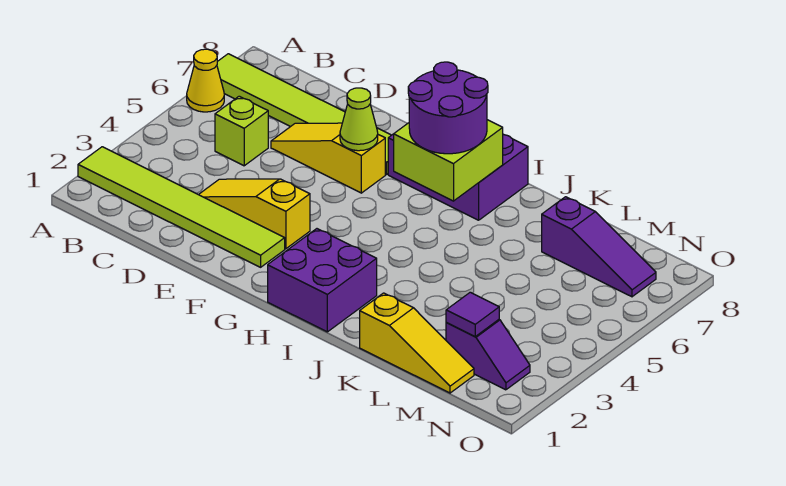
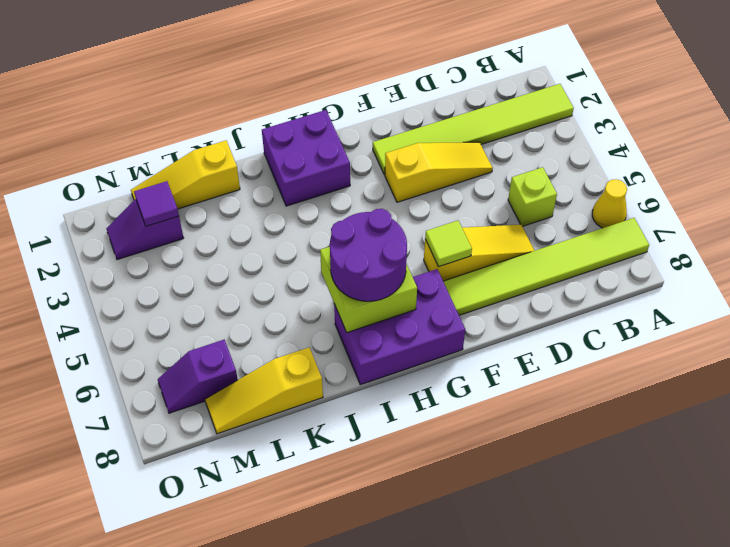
lime cone F6 level 2 -> lime tile F6 level 2
none -> yellow slope K8:M8 level 1 top K
purple slope L7:N7 level 1 top L -> purple slope M7:N7 level 1 top M

